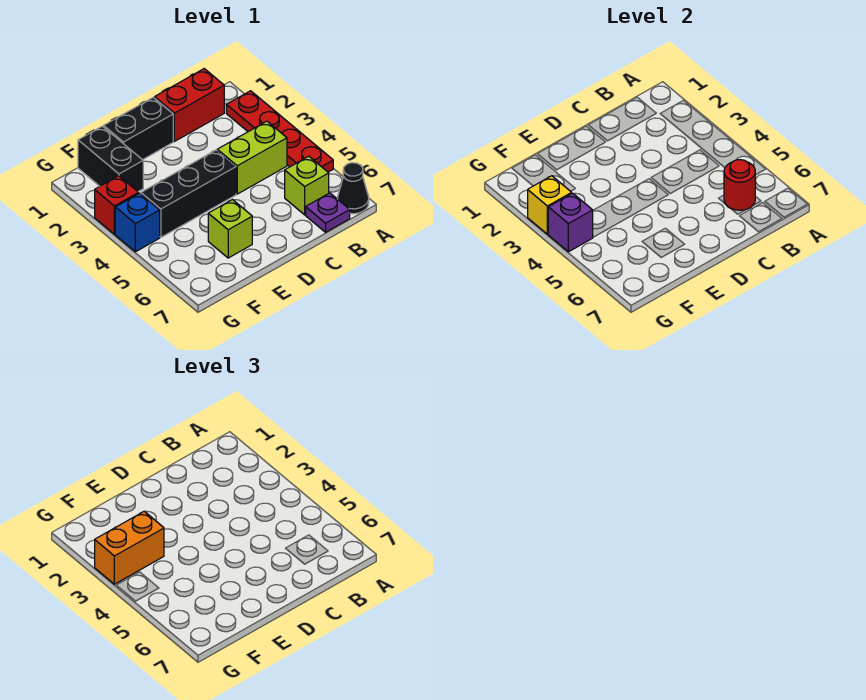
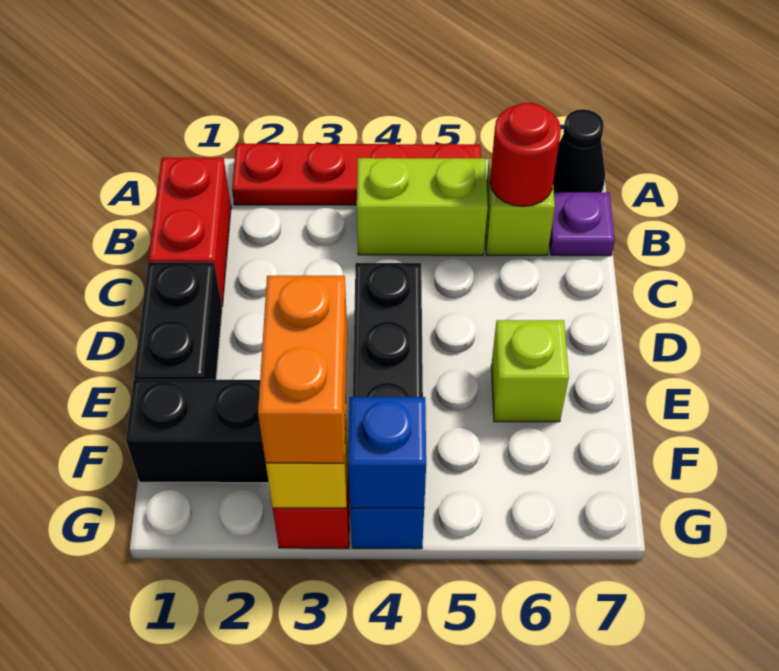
lime brick B4:C4 level 1 -> lime brick B4:B5 level 1
purple brick G4 level 2 -> blue brick G4 level 2

